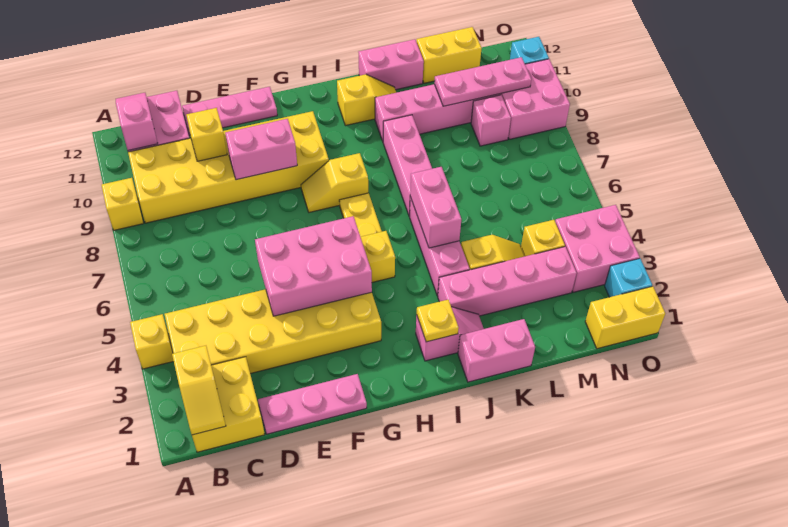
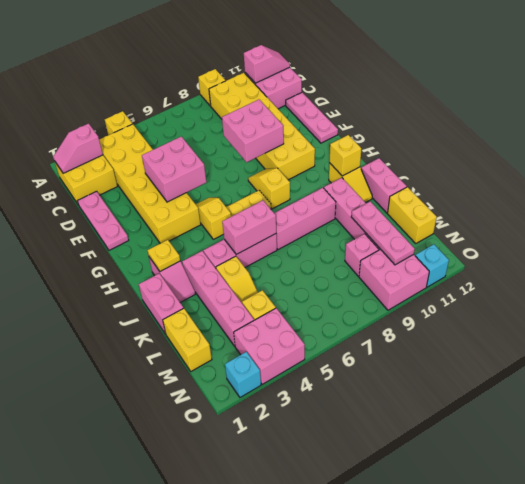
yellow slope B1:B2 level 2 top 2 -> pink slope B1:B2 level 2 top 2
yellow brick D10 level 2 -> yellow brick I11 level 2
pink brick E4:G5 level 2 -> pink brick E4:F5 level 2
pink brick E9:F9 level 2 -> pink brick E8:F9 level 2
yellow brick N1:O1 level 1 -> yellow brick L1:M1 level 1

